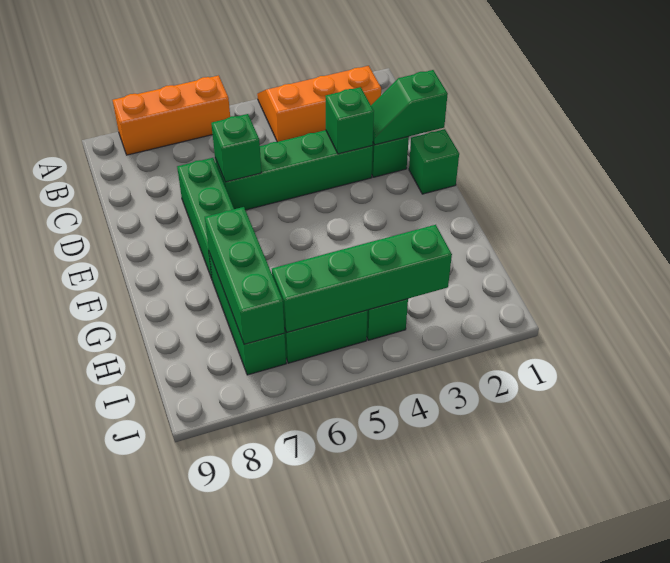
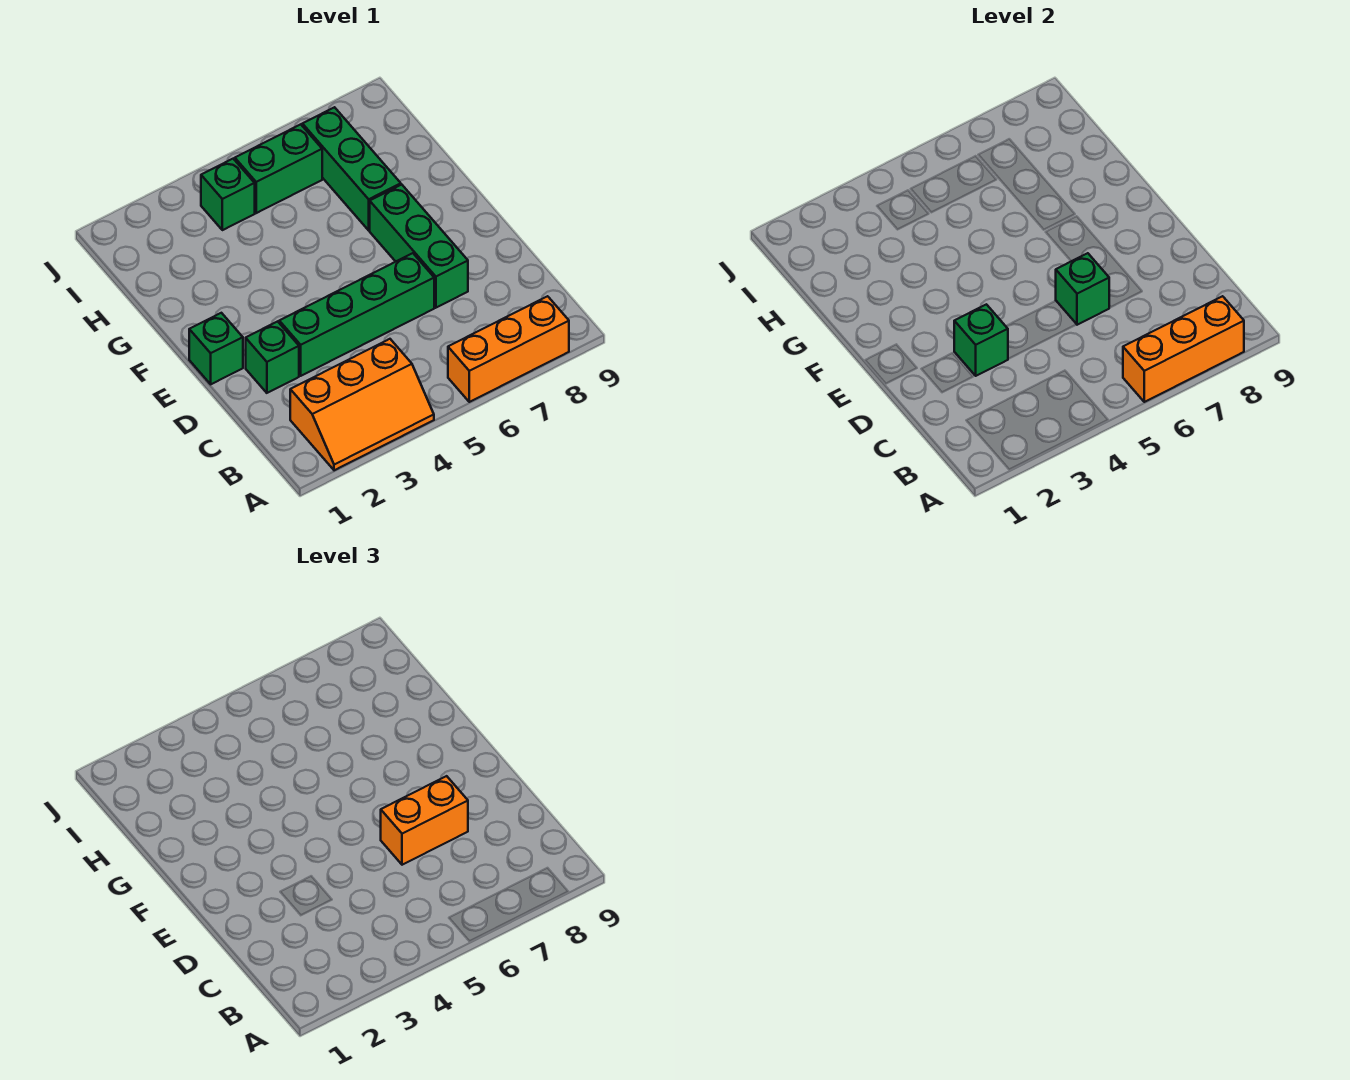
none -> orange brick A6:A8 level 2
green slope D1:D2 level 2 top 1 -> none
none -> orange brick D6:D7 level 3
green brick G7:I7 level 2 -> none
green brick I3:I6 level 2 -> none

